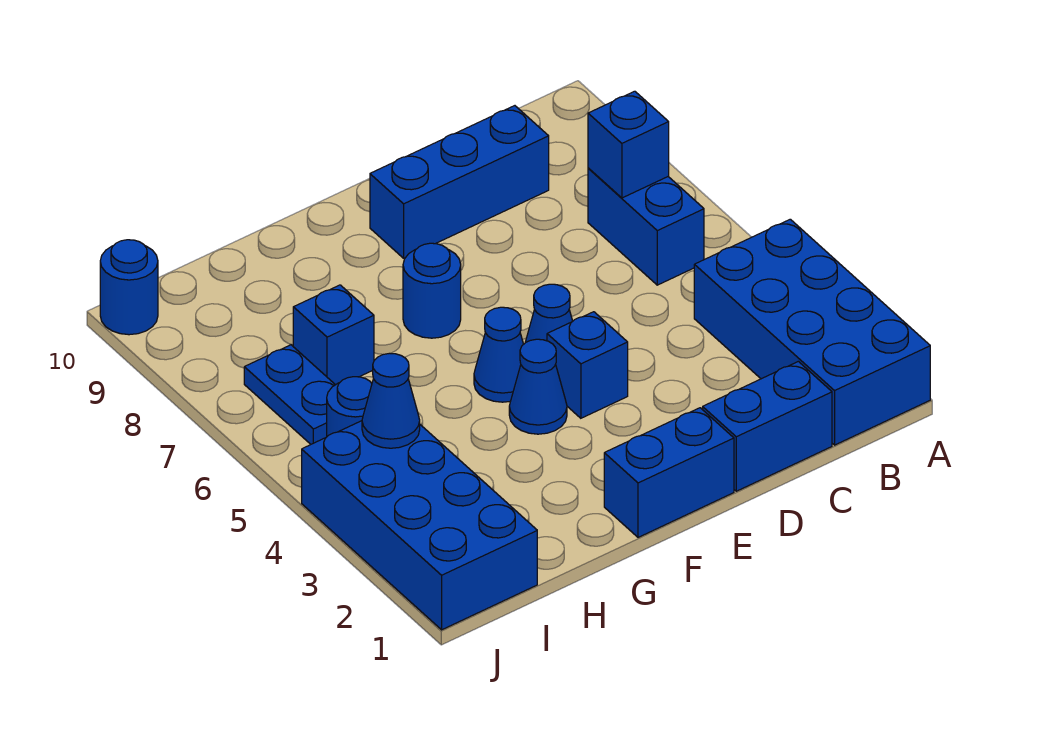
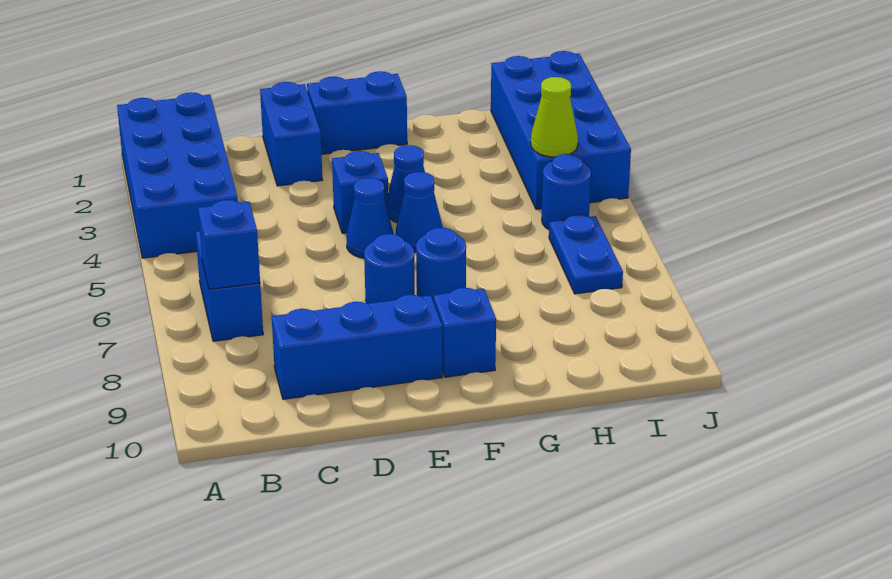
blue brick C1:D1 level 1 -> blue brick D1:D2 level 1
blue brick H7 level 1 -> blue brick F9 level 1
blue cone I4 level 2 -> lime cone I4 level 2
blue round brick J10 level 1 -> blue round brick E7 level 1

